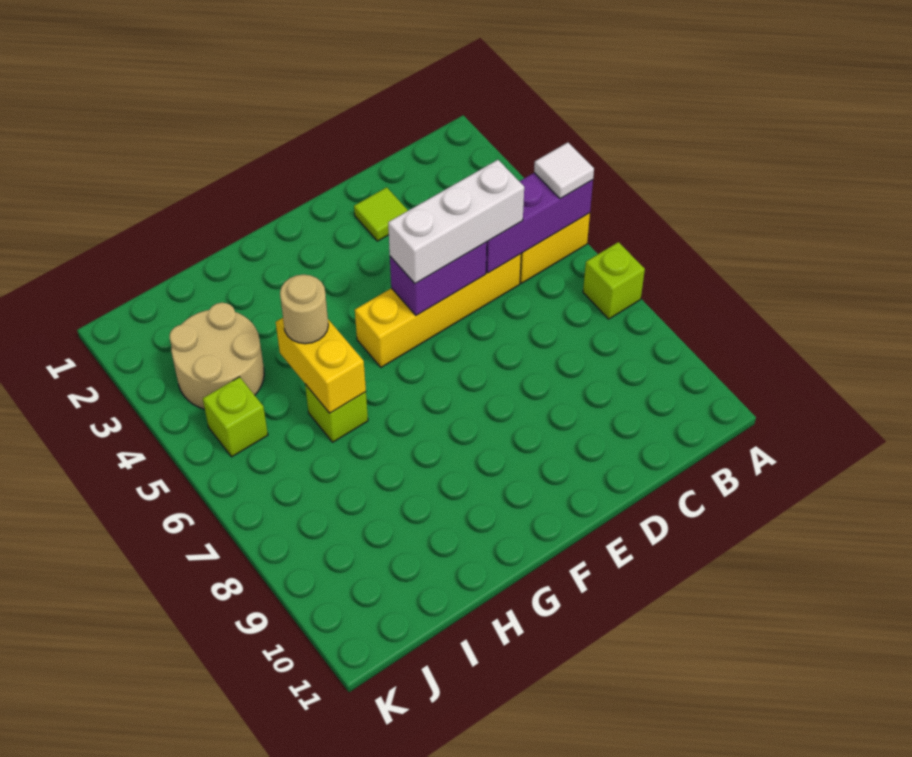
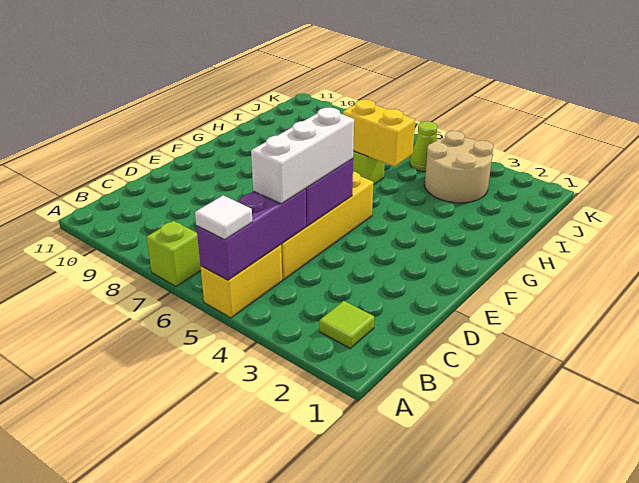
lime tile D2 level 1 -> lime tile B2 level 1
tan round brick H5 level 3 -> none
lime brick J5 level 1 -> lime cone J5 level 1

